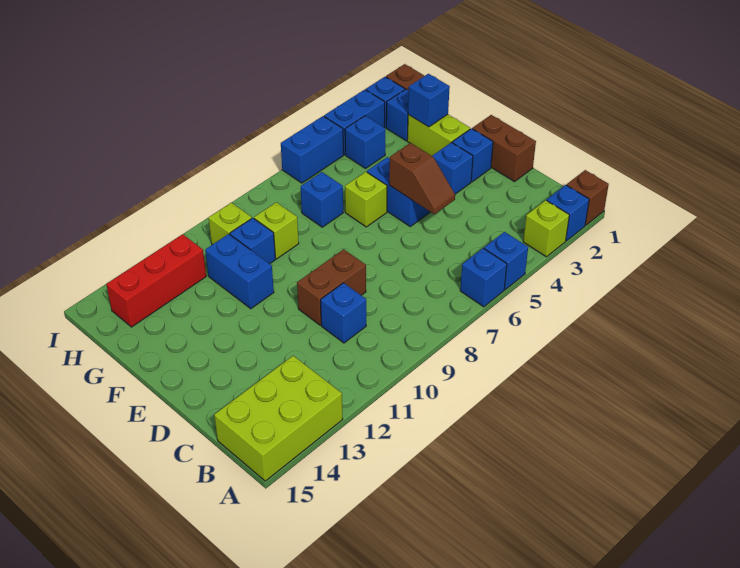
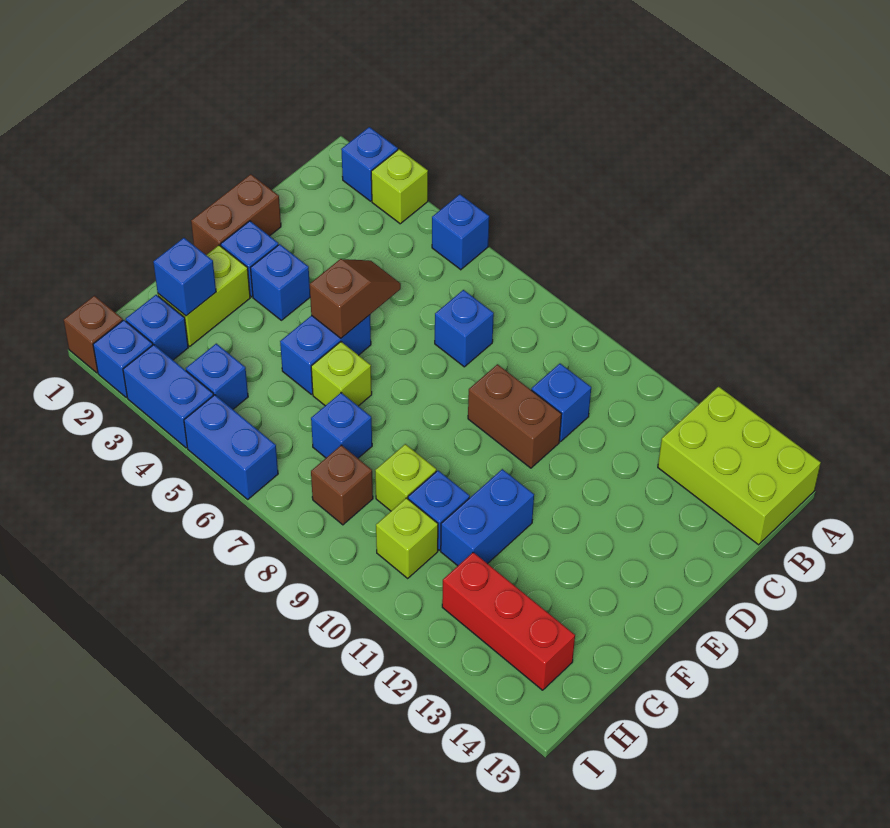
brown brick A1 level 1 -> brown brick H8 level 1
blue brick A6 level 1 -> blue brick C7 level 1

